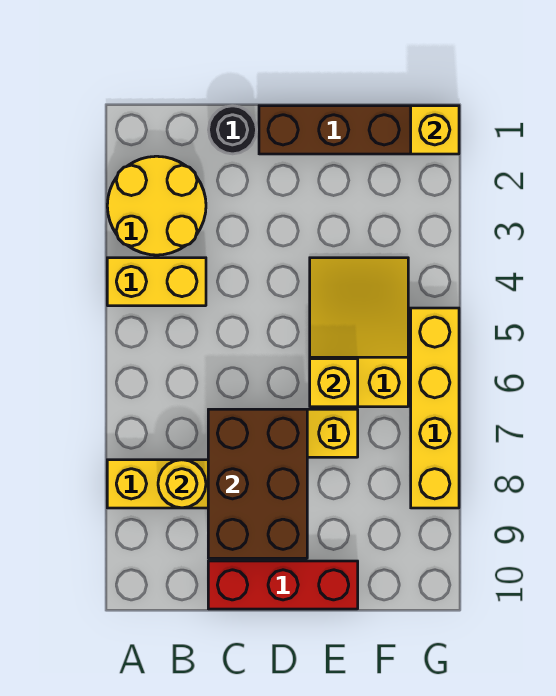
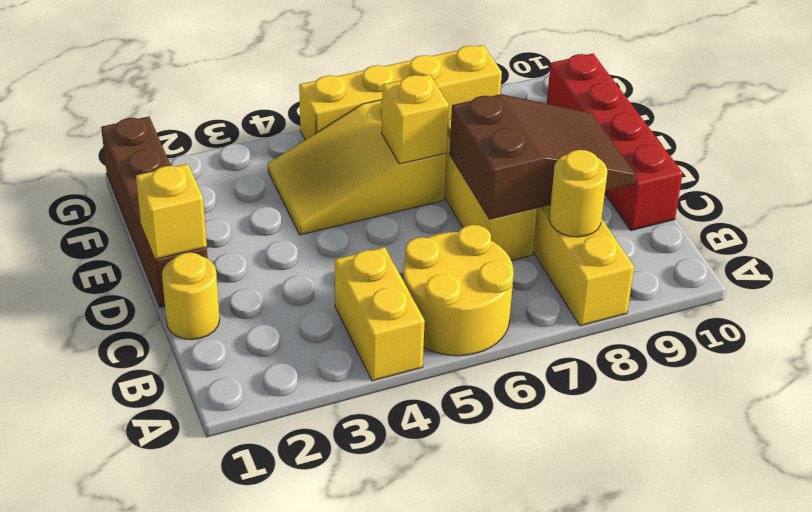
yellow round brick A2:B3 level 1 -> yellow round brick A5:B6 level 1
black round brick C1 level 1 -> yellow round brick C1 level 1
brown brick C7:D9 level 2 -> brown slope C7:D9 level 2 top 7
red brick C10:E10 level 1 -> red brick C10:F10 level 1
yellow brick G1 level 2 -> yellow brick D1 level 2

